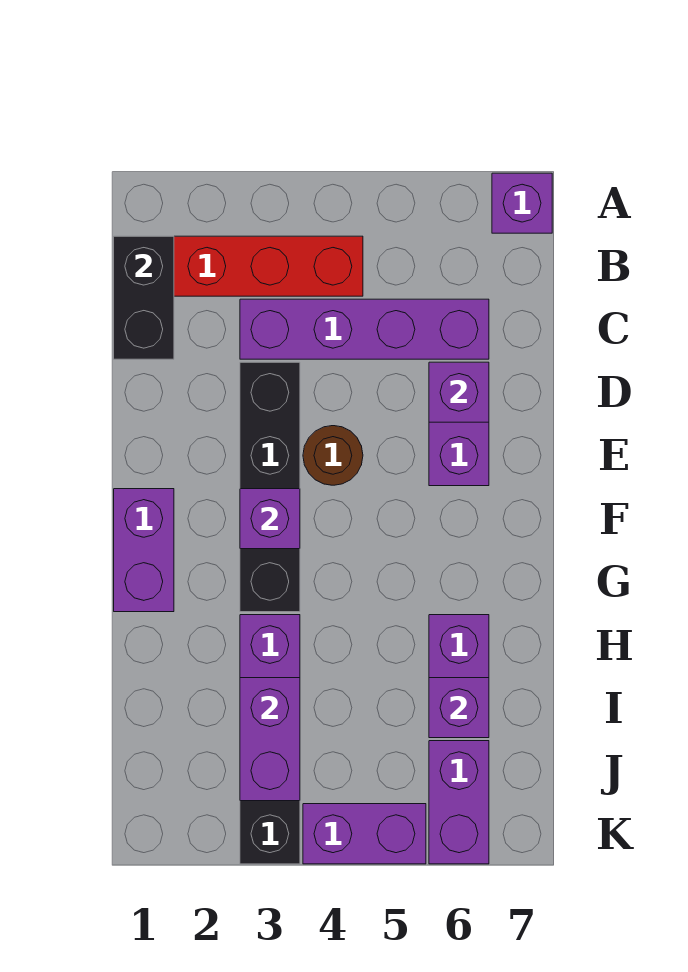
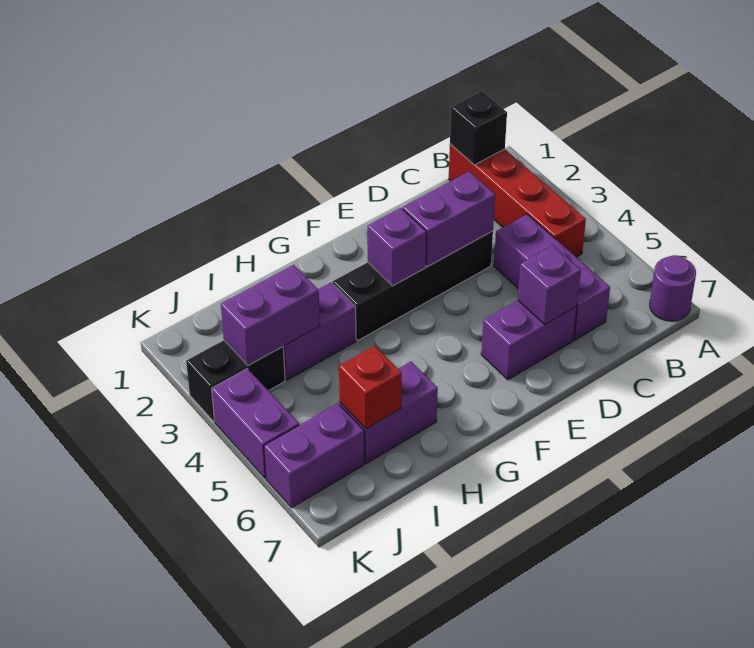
purple brick A7 level 1 -> purple round brick A7 level 1
black brick B1:C1 level 2 -> black brick B1 level 2
purple brick C3:C6 level 1 -> purple brick C4:C6 level 1
brown round brick E4 level 1 -> none
purple brick F1:G1 level 1 -> purple brick D3:E3 level 2
purple brick I6 level 2 -> red brick I6 level 2

